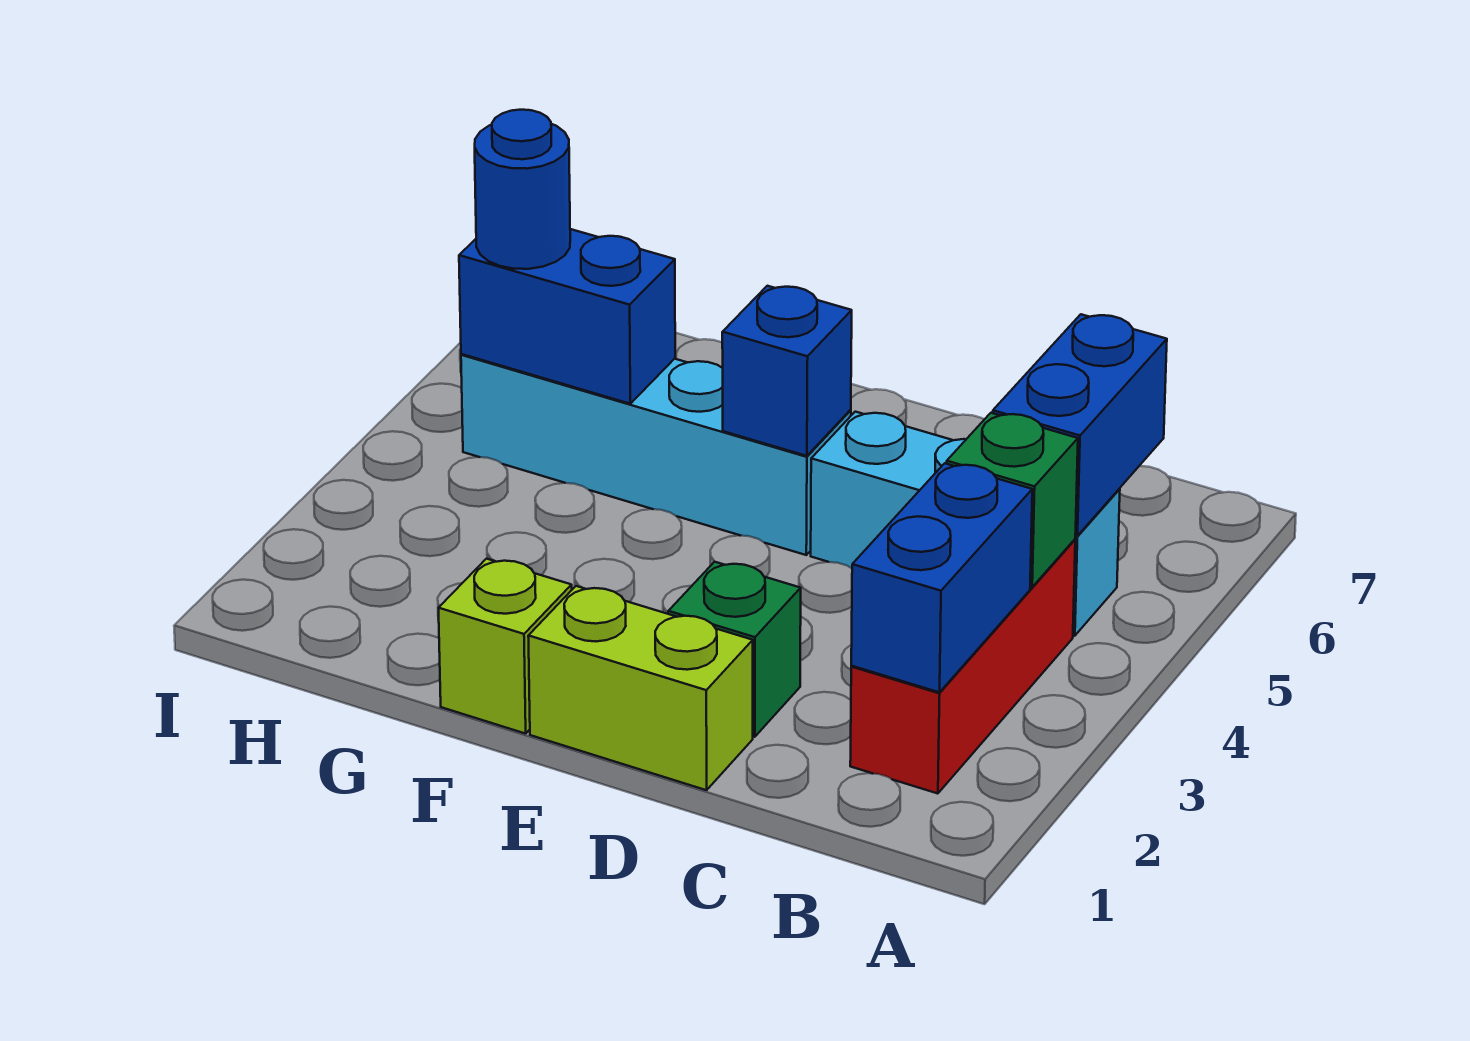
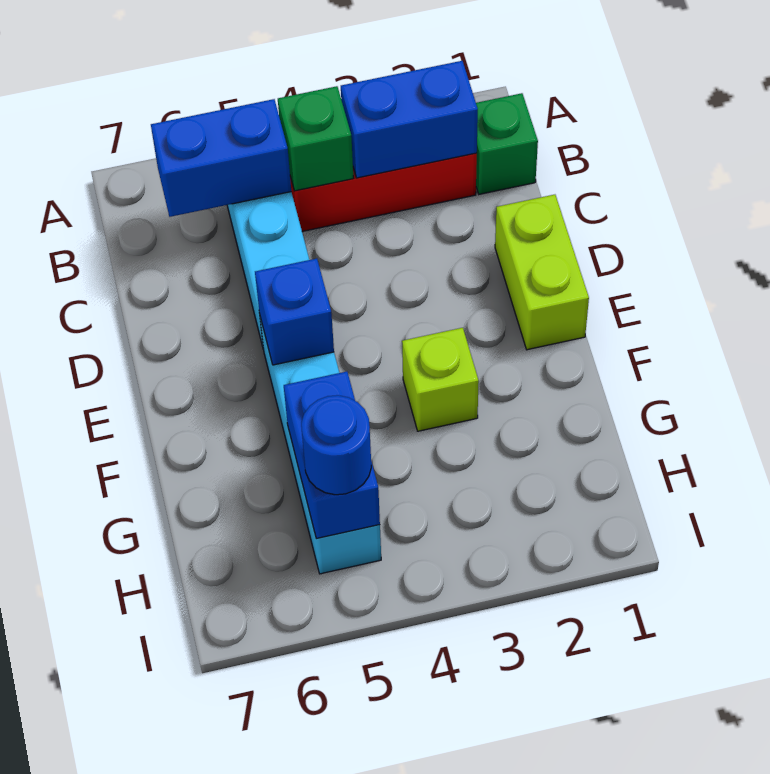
green brick D2 level 1 -> green brick B1 level 1
lime brick F1 level 1 -> lime brick F3 level 1

